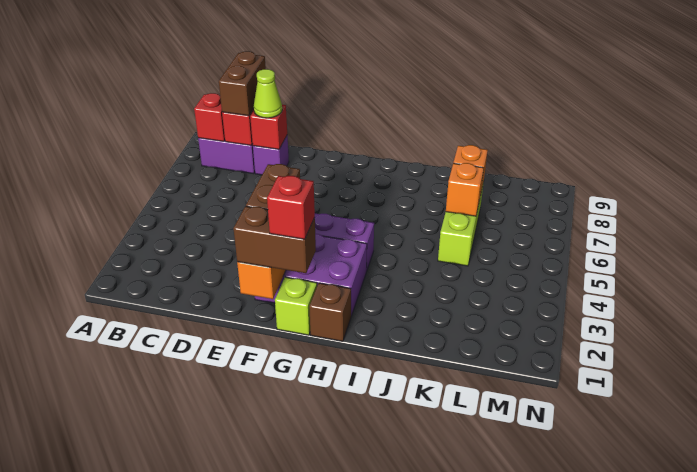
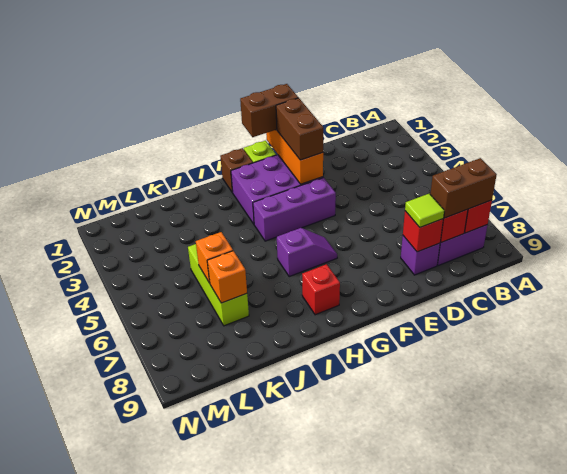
brown brick C8:C9 level 3 -> brown brick B8:C8 level 3
lime cone D8 level 3 -> lime tile D8 level 3
red brick G1 level 4 -> red brick H8 level 1
none -> purple slope G6:H6 level 1 top H

